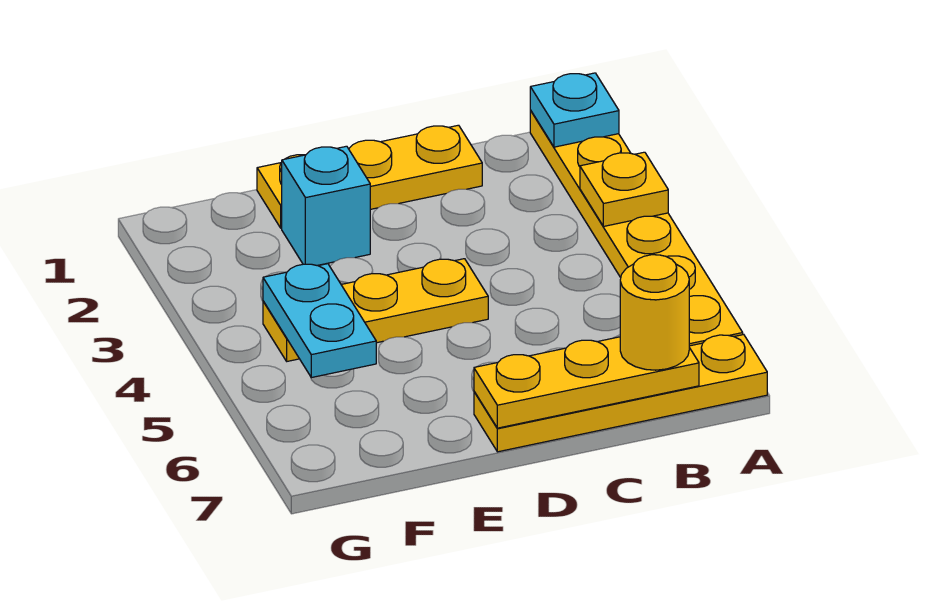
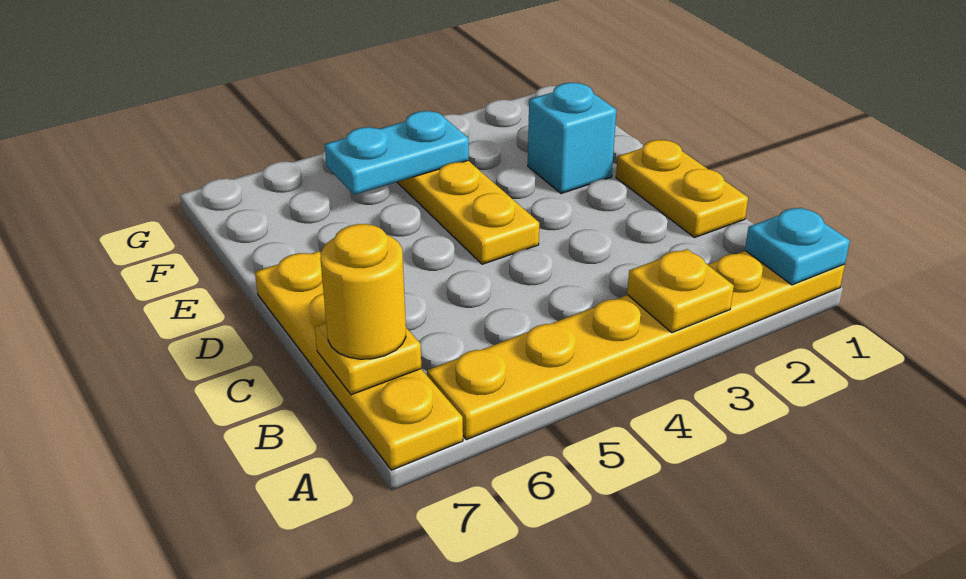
yellow plate B7:D7 level 2 -> yellow plate B7 level 2
yellow plate C1:E1 level 1 -> yellow plate C1:D1 level 1

